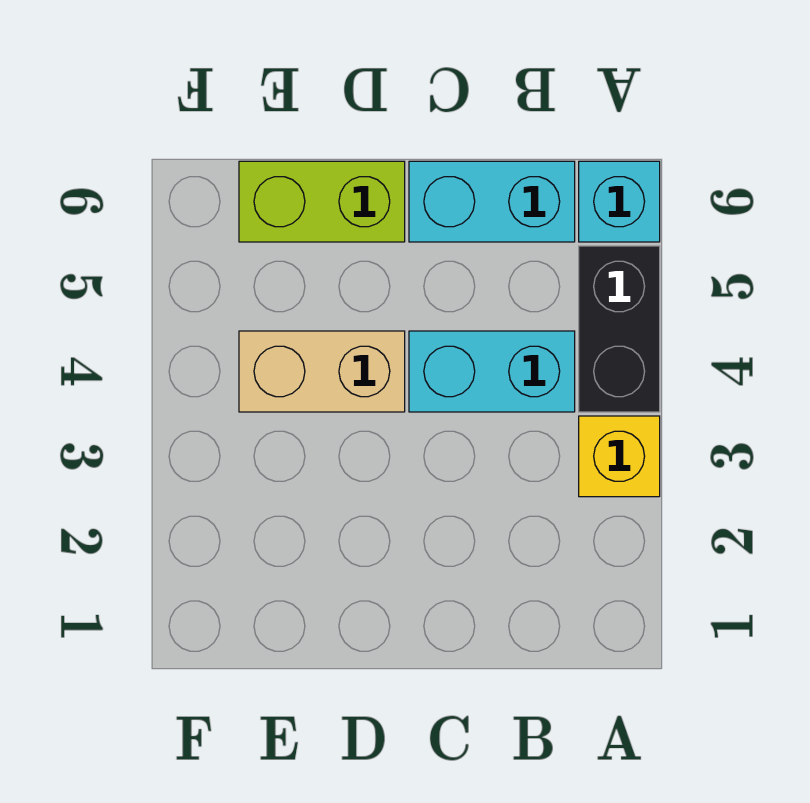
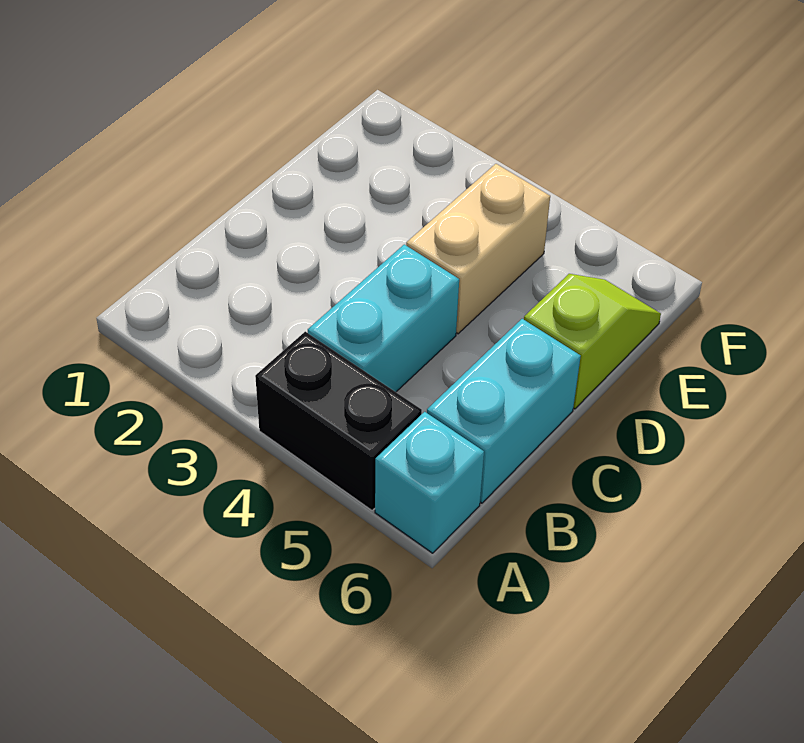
yellow brick A3 level 1 -> none
lime brick D6:E6 level 1 -> lime slope D6:E6 level 1 top D

